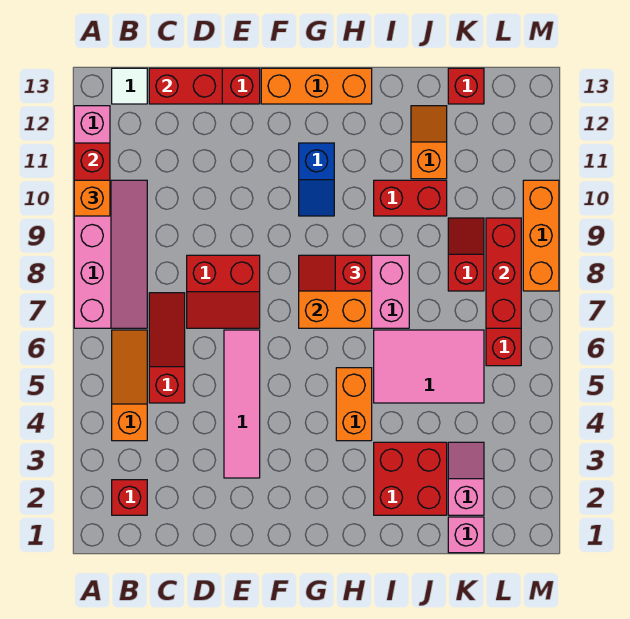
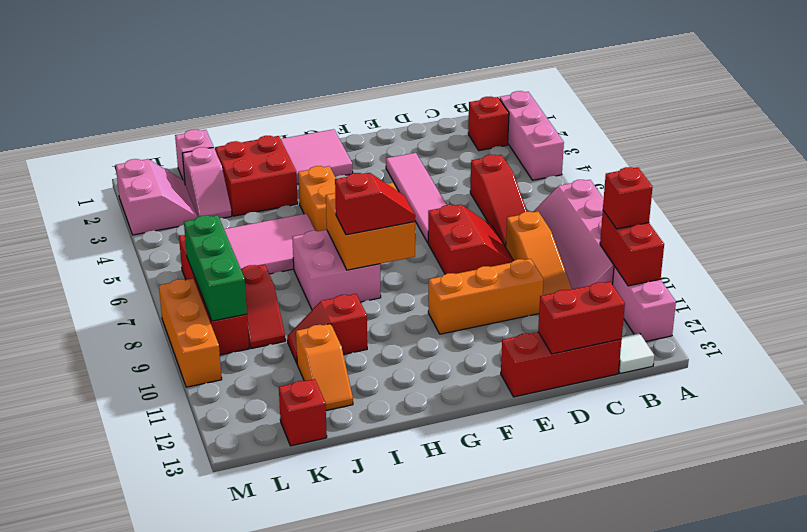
none -> pink brick A2:A4 level 1
orange brick A10 level 3 -> red brick A10 level 3
orange slope B4:B6 level 1 top 4 -> orange slope C8:C10 level 1 top 8
red slope D7:E8 level 1 top 8 -> red slope D7:E8 level 1 top E
orange brick F13:H13 level 1 -> orange brick D10:F10 level 1
none -> pink tile G1:H2 level 1
blue slope G10:G11 level 1 top 11 -> none
red brick I10:J10 level 1 -> red slope I10:J10 level 1 top I
none -> pink slope L2:M3 level 1 top M
red brick L7:L9 level 2 -> green brick L7:L9 level 2

